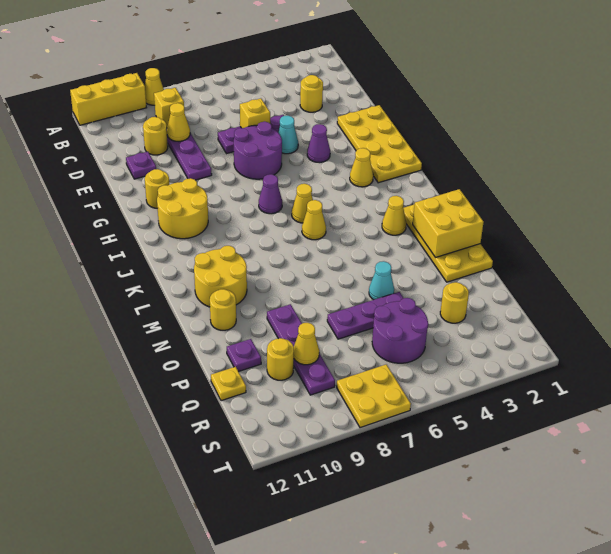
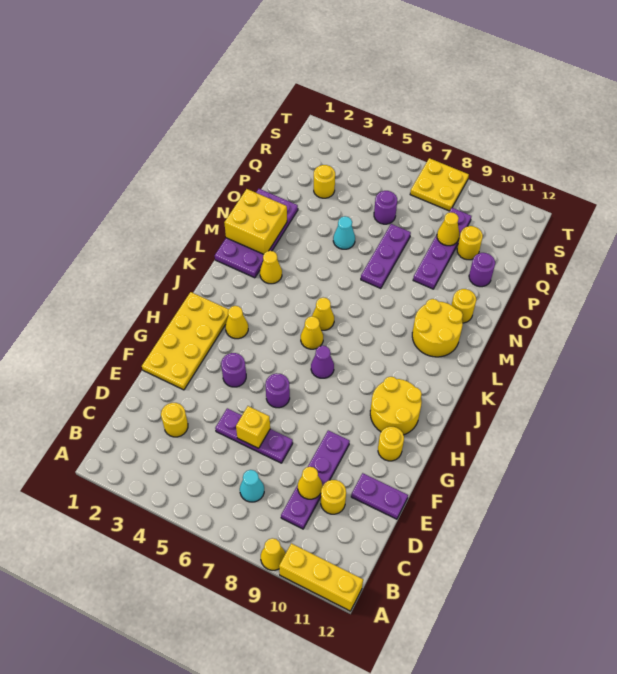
yellow brick C9 level 2 -> none
purple plate E11 level 1 -> purple plate E11:E12 level 1
cyan cone F5 level 1 -> cyan cone C7 level 1
purple round brick F6:G7 level 1 -> purple round brick G6 level 1
purple cone G4 level 1 -> purple round brick G4 level 1
yellow plate L1:O2 level 1 -> purple plate L1:O2 level 1
purple plate P5:P7 level 1 -> purple plate N7:P7 level 1
purple plate P11 level 1 -> purple round brick P11 level 1
purple round brick Q5:R6 level 1 -> purple round brick Q6 level 1
yellow plate Q12 level 1 -> none

